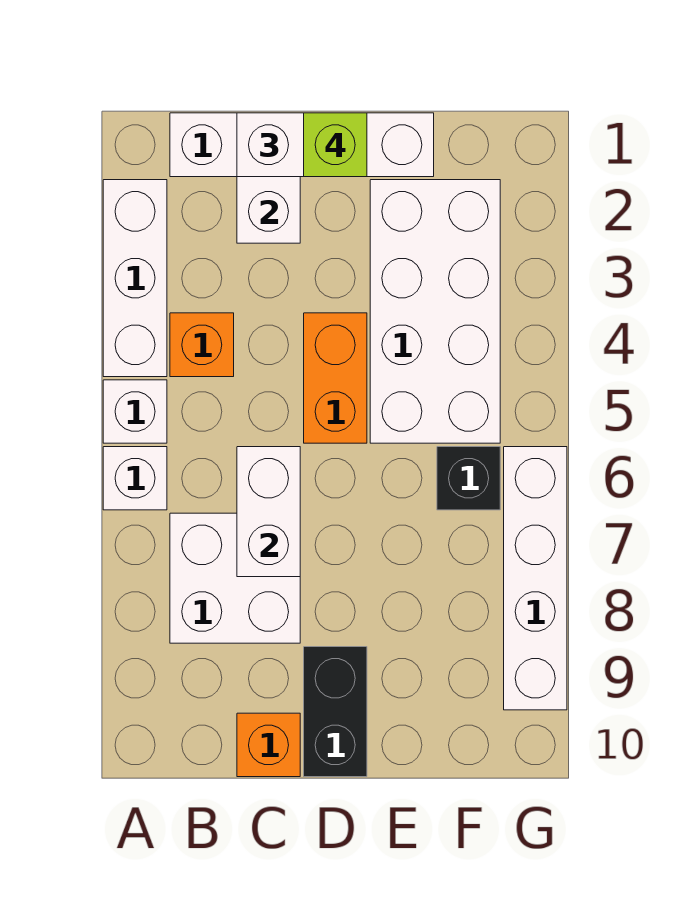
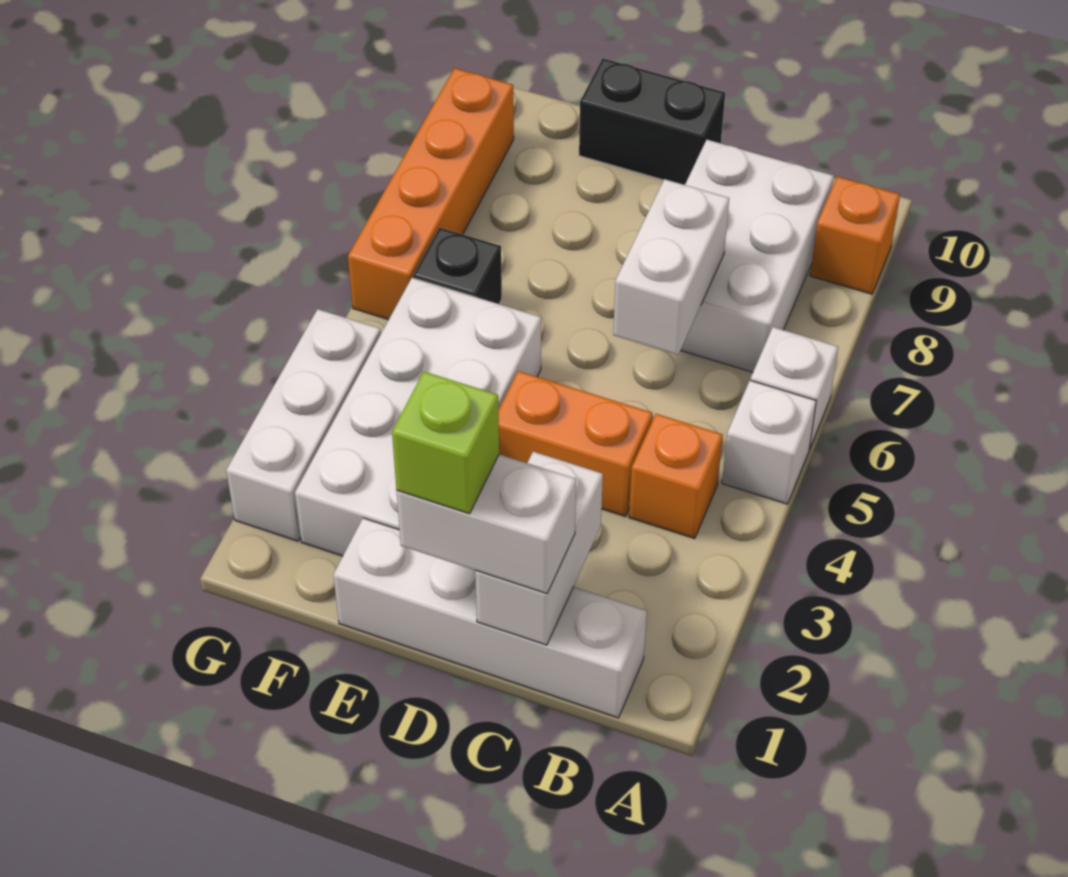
white brick A2:A4 level 1 -> white brick G2:G4 level 1
white brick B7:C8 level 1 -> white brick B7:C9 level 1
orange brick C10 level 1 -> orange brick A9 level 1
orange brick D4:D5 level 1 -> orange brick C4:D4 level 1
black brick D9:D10 level 1 -> black brick D10:E10 level 1
white brick G6:G9 level 1 -> orange brick G6:G9 level 1

